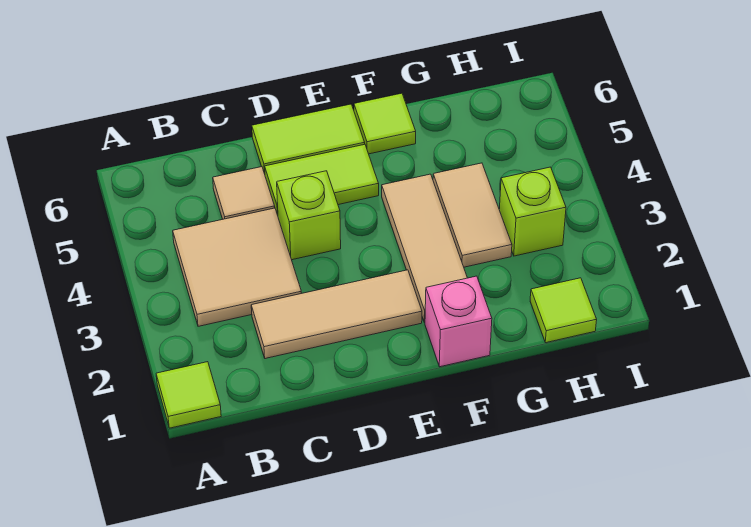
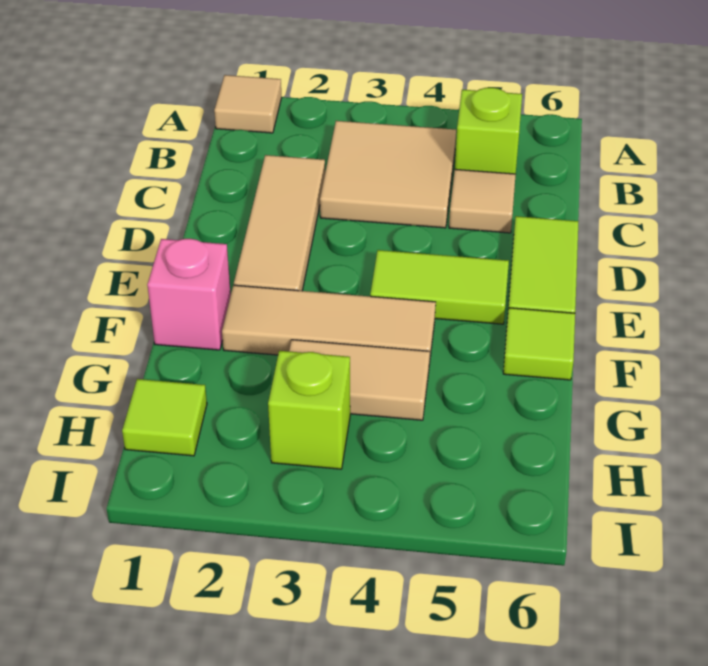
lime tile A1 level 1 -> tan tile A1 level 1
lime brick D4 level 1 -> lime brick B5 level 1
lime tile D5:E5 level 1 -> lime tile E4:E5 level 1

